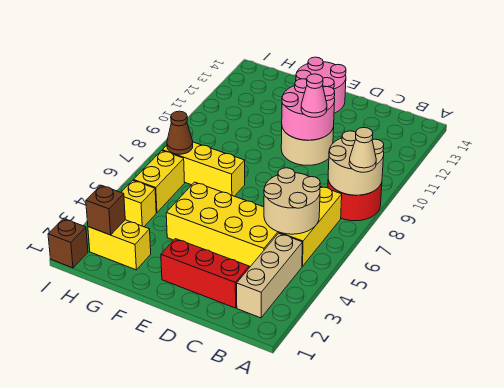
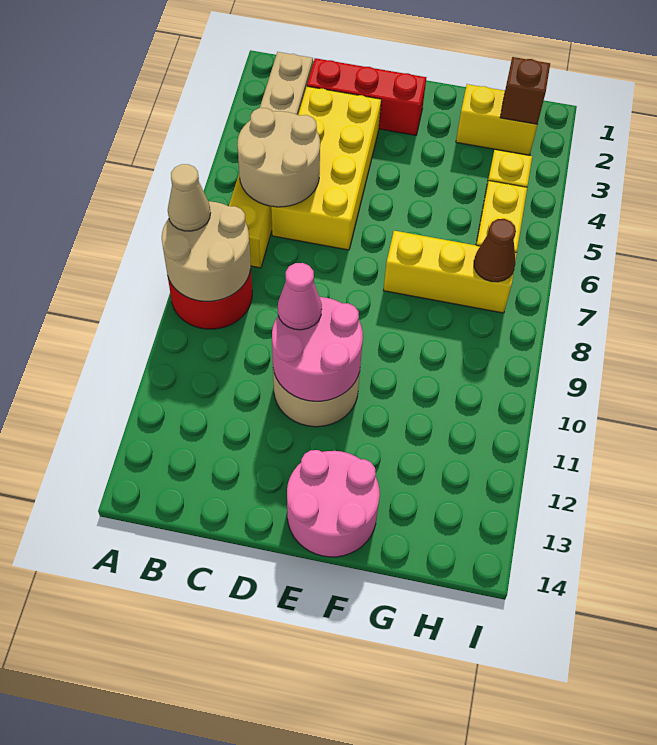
yellow brick C4:F5 level 1 -> yellow brick C3:D6 level 1
brown brick I1 level 1 -> none

